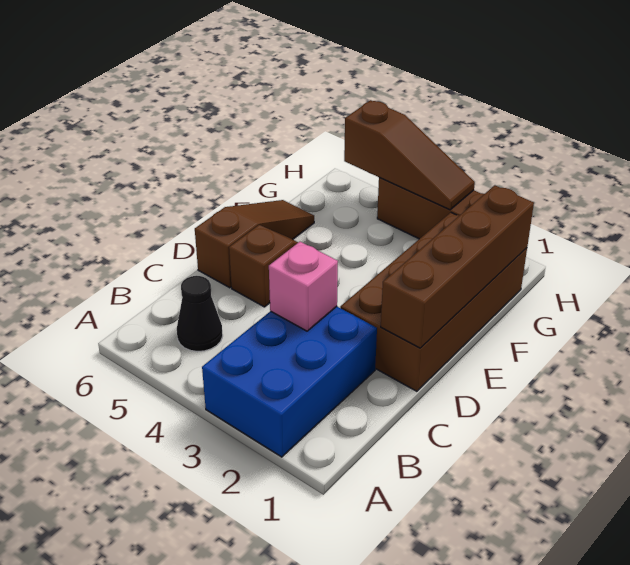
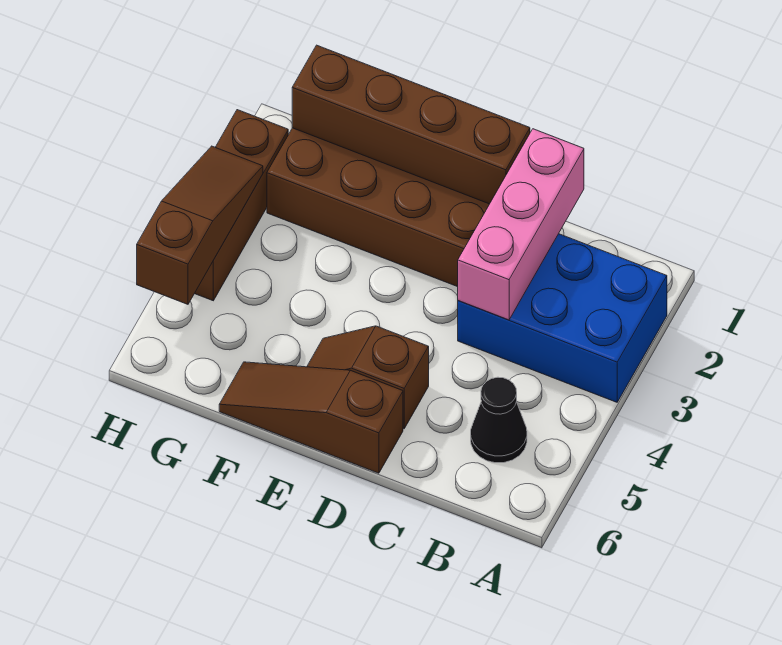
pink brick C3 level 2 -> pink brick C1:C3 level 2

